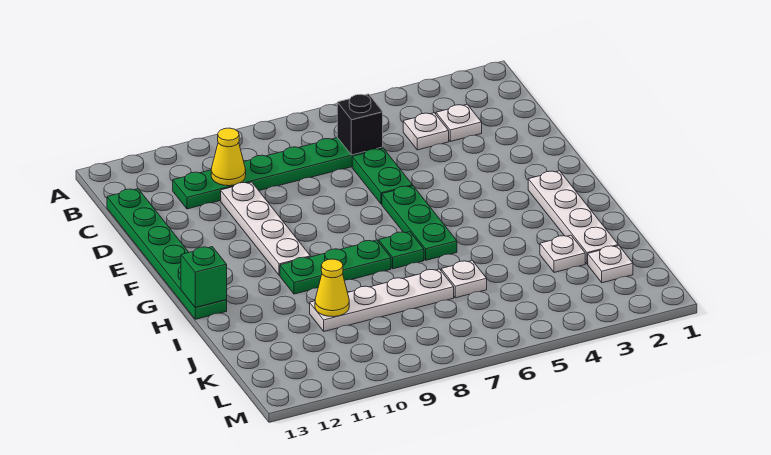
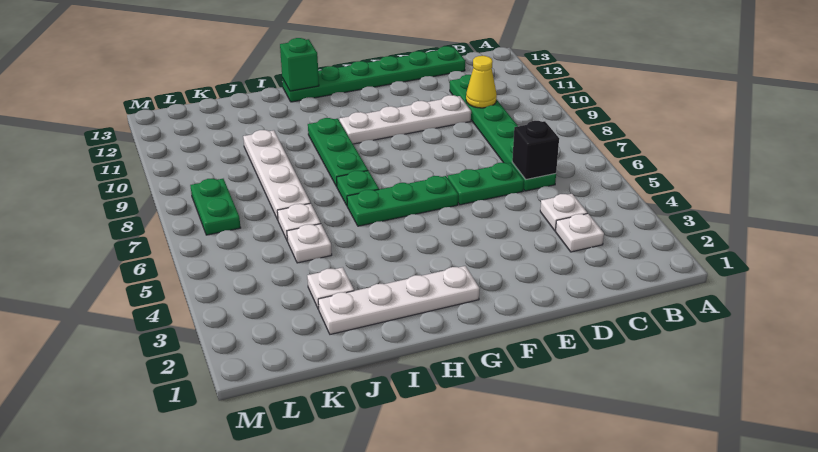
yellow cone J10 level 2 -> none
white plate K2 level 1 -> white plate J5 level 1
none -> green plate L7:L8 level 1

